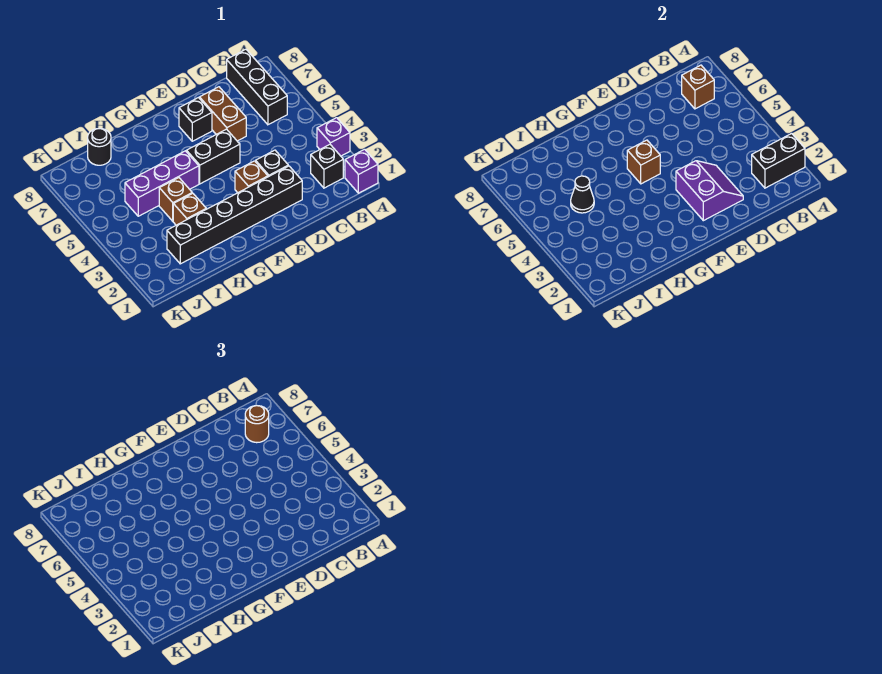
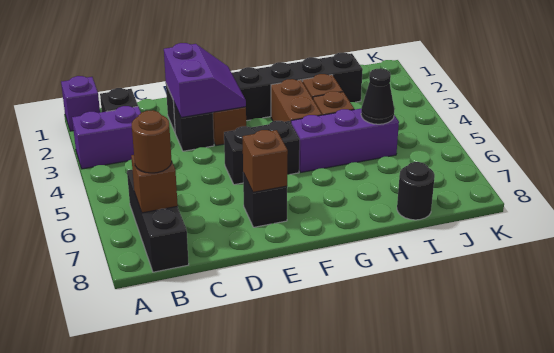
black brick A2:B2 level 2 -> none
purple brick A3 level 1 -> purple brick A3:B3 level 1
purple slope D2:E3 level 2 top E -> purple slope D2:E3 level 2 top D
brown brick D6:D7 level 1 -> brown brick G3:G4 level 1
brown brick F5 level 2 -> brown brick E7 level 2

